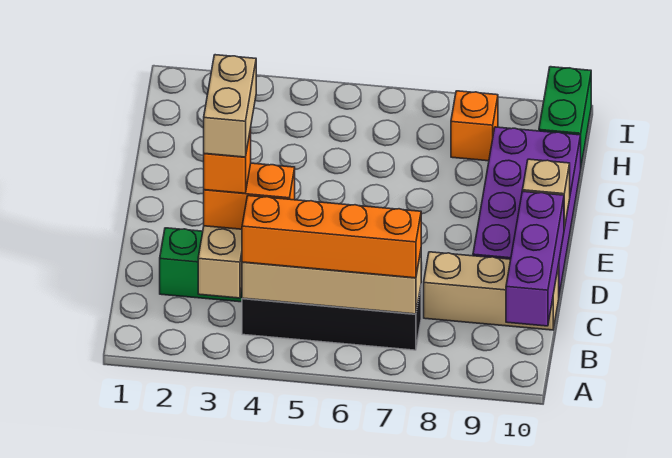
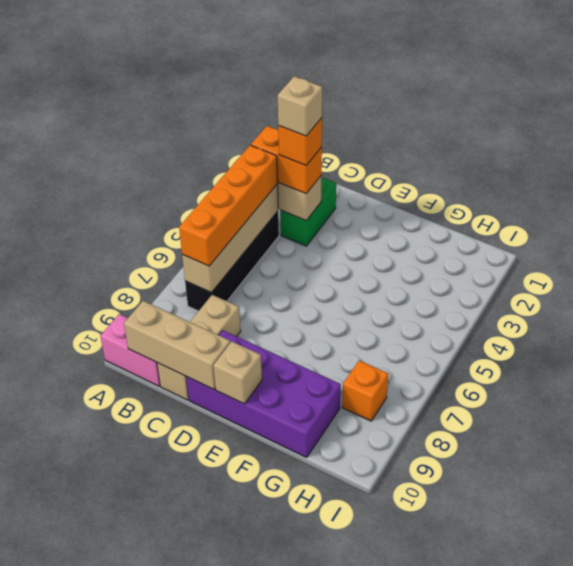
none -> pink brick A10:B10 level 1
purple brick B10:D10 level 2 -> tan brick B10:D10 level 2
orange brick C3:C4 level 3 -> orange brick B3:C3 level 3
tan brick C3:D3 level 5 -> tan brick C3 level 5
green brick H10:I10 level 1 -> none

